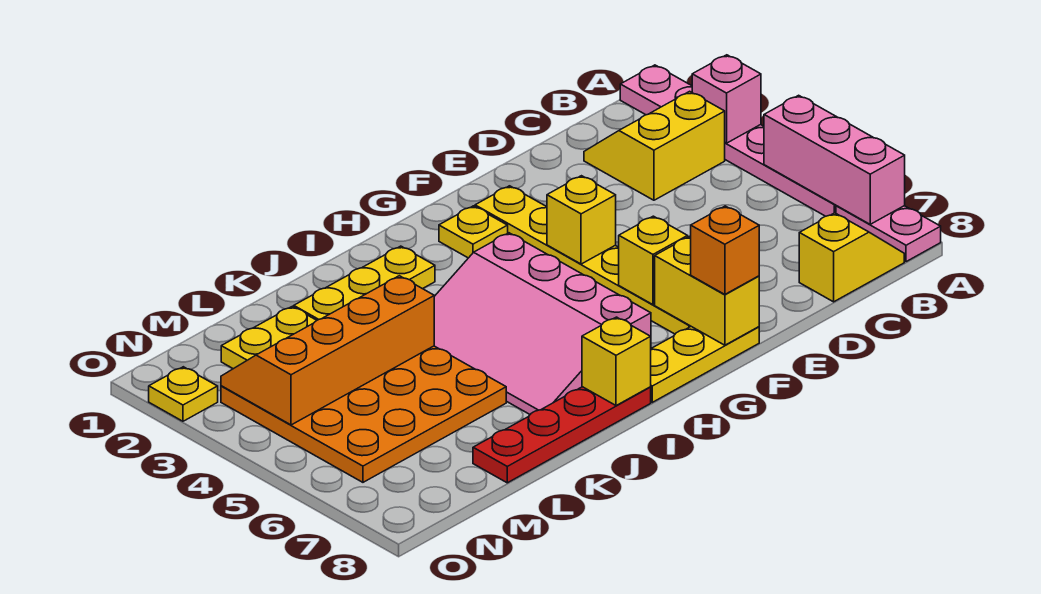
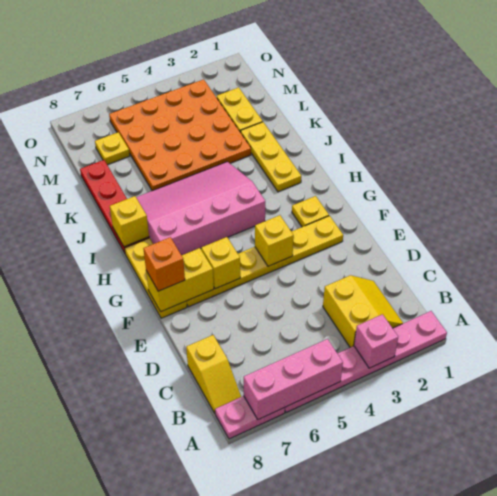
orange slope K3:N4 level 2 top 4 -> none
yellow plate O2 level 1 -> yellow plate M7 level 1

